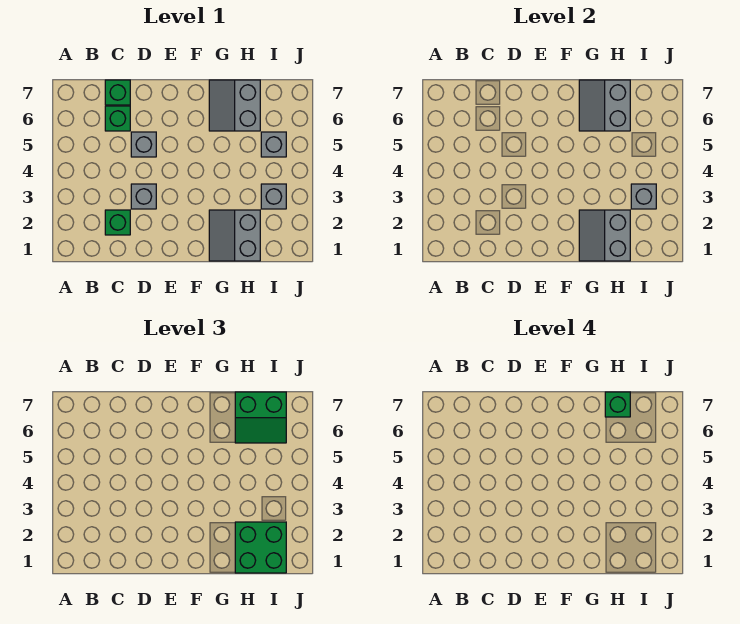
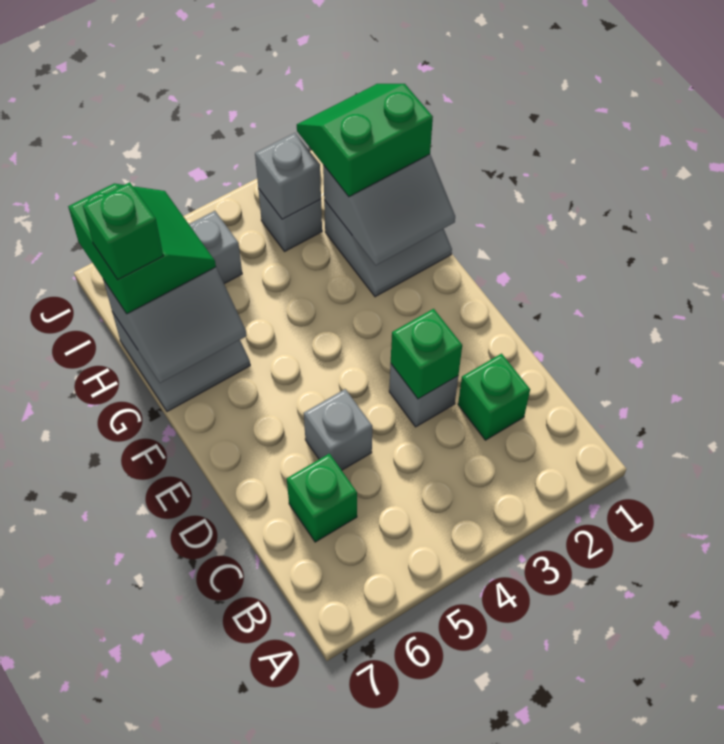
green brick C7 level 1 -> green brick D3 level 2
green brick H1:I2 level 3 -> green slope H1:I2 level 3 top H

